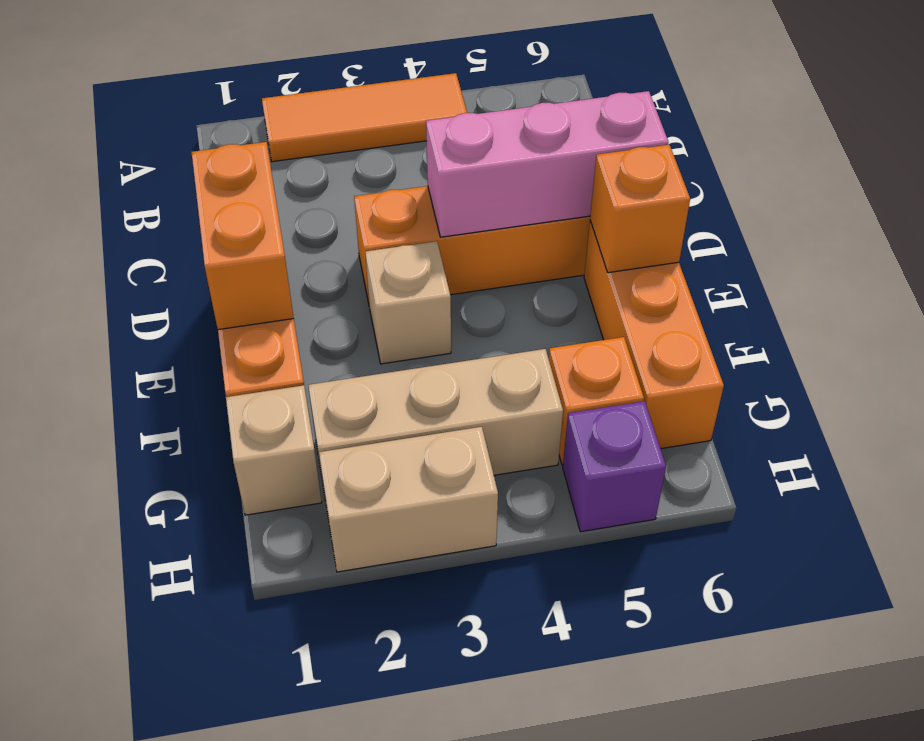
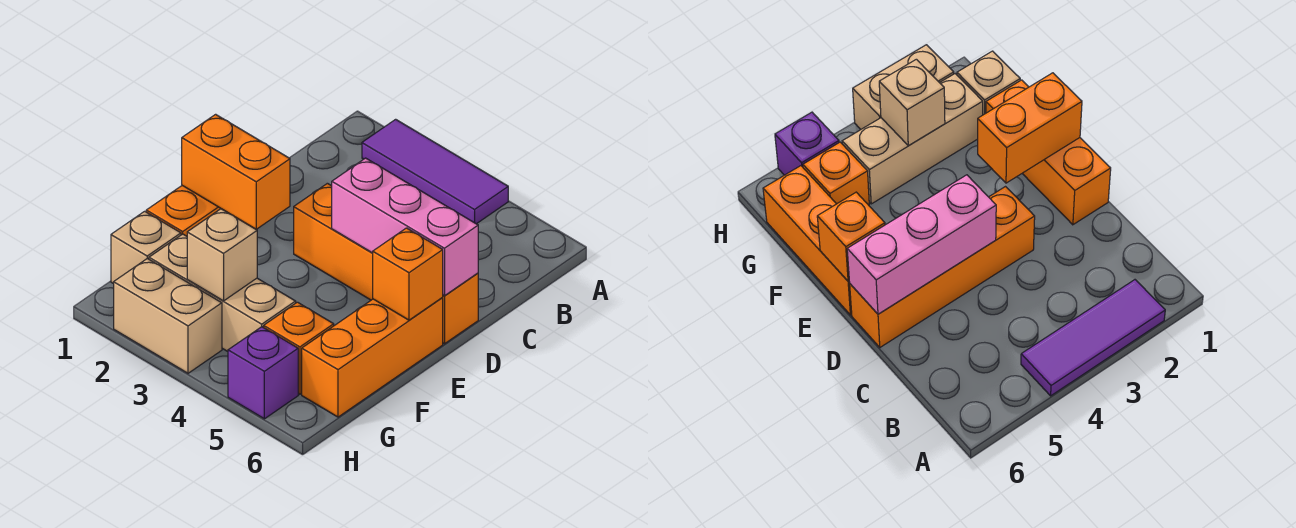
orange tile A2:A4 level 1 -> purple tile A2:A4 level 1
orange brick D1:E1 level 2 -> orange brick E1:E2 level 2
tan brick E3 level 1 -> tan brick G3 level 2

